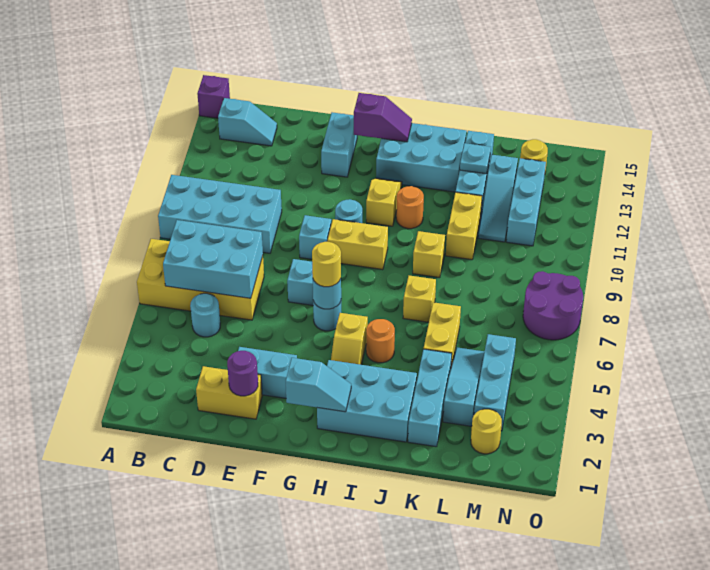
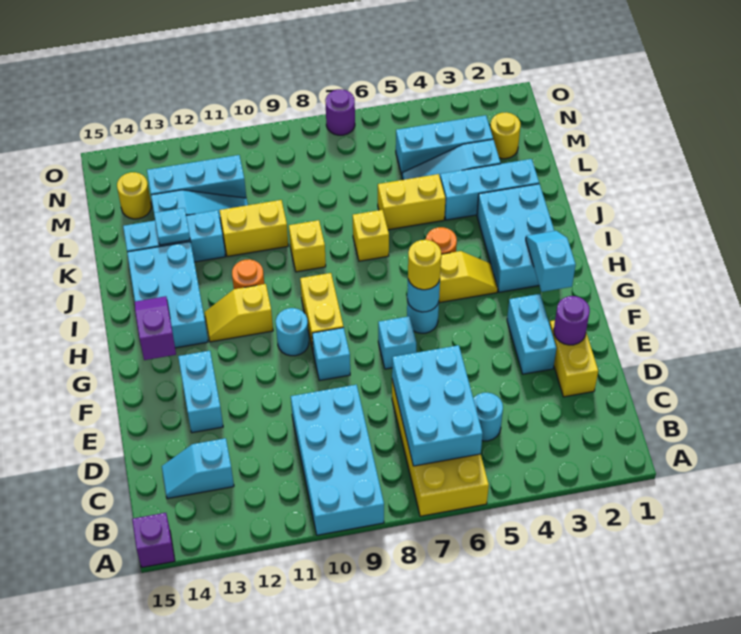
cyan slope B14:C14 level 1 top B -> cyan slope C13:C14 level 1 top 13
cyan brick F13:F14 level 1 -> cyan brick E13:F13 level 1
purple round brick N7:O8 level 1 -> purple round brick O7 level 1

